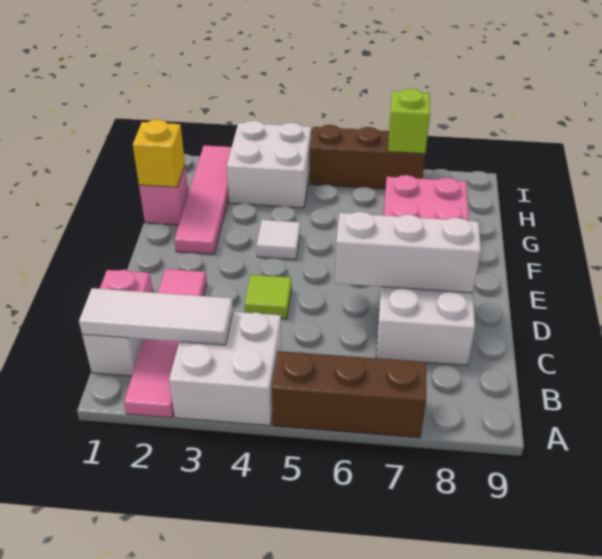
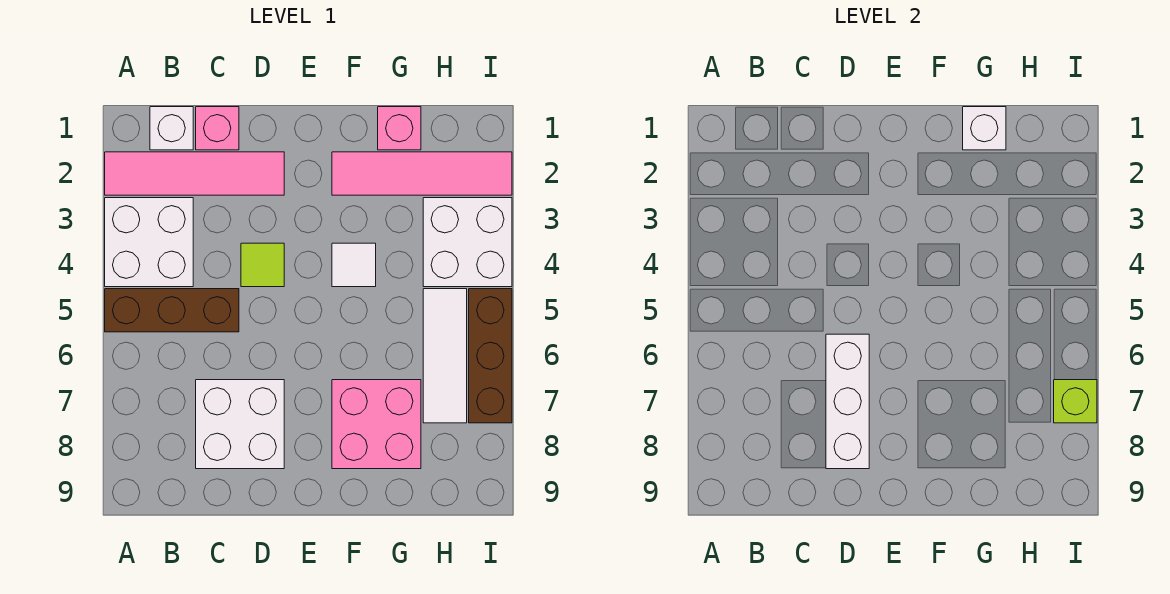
brown brick A5:A7 level 1 -> brown brick A5:C5 level 1
white tile B1:B3 level 2 -> white tile H5:H7 level 1
yellow brick G1 level 2 -> white brick G1 level 2

